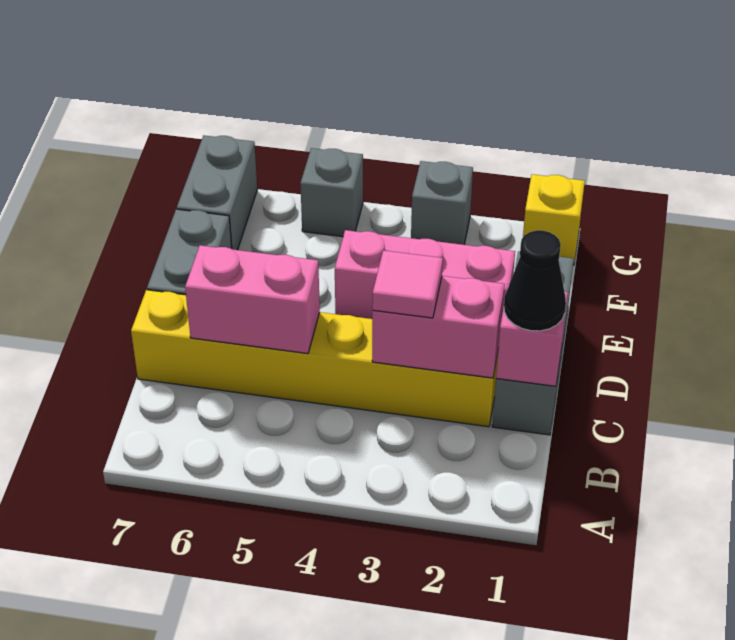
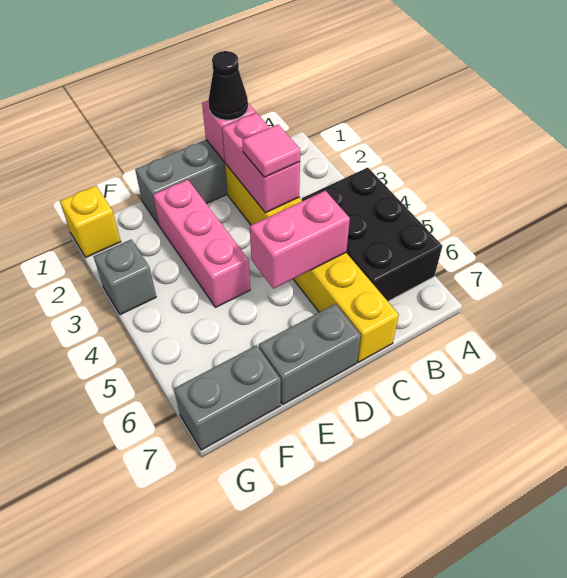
none -> black brick A4:B6 level 1
pink brick C5:C6 level 2 -> pink brick C5:D5 level 2
grey brick G5 level 1 -> none

